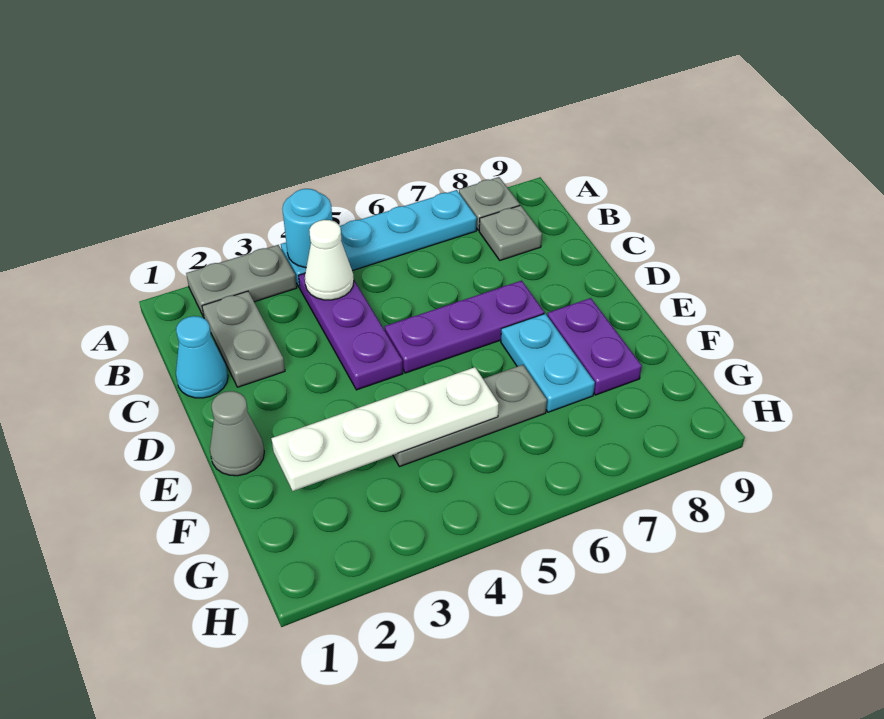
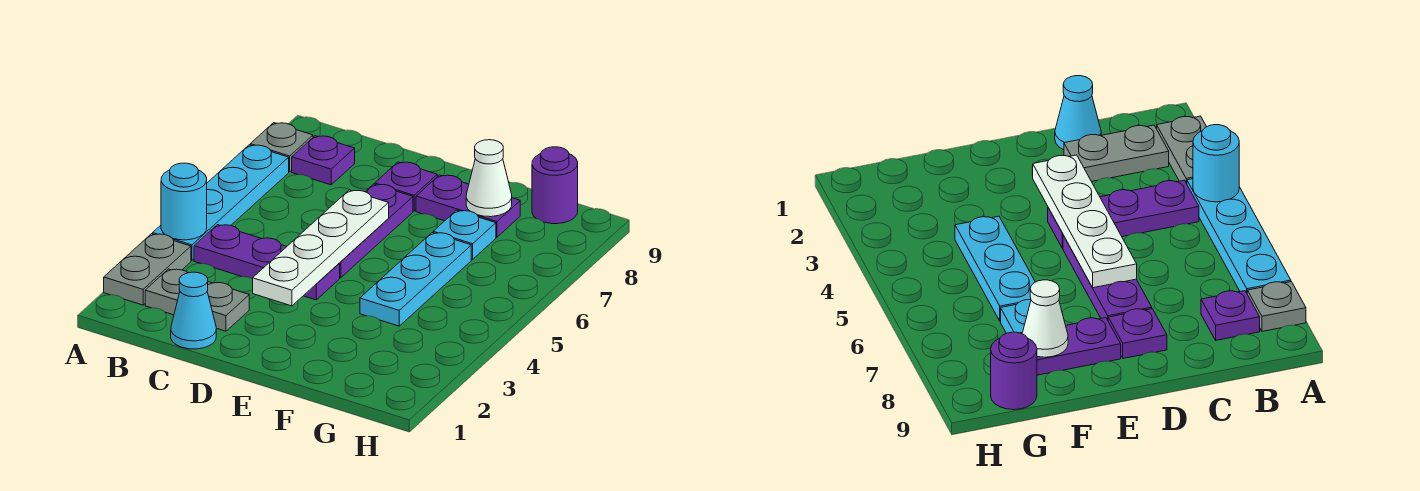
white cone B4 level 2 -> white cone F8 level 2
grey plate B8 level 1 -> purple plate B8 level 1
none -> purple plate D8 level 1
grey cone E1 level 1 -> none
cyan plate E7:F7 level 1 -> cyan plate F7 level 1
white plate F2:F5 level 2 -> white plate D3:D6 level 2
grey plate F4:F6 level 1 -> cyan plate F4:F6 level 1
none -> purple round brick G9 level 1

